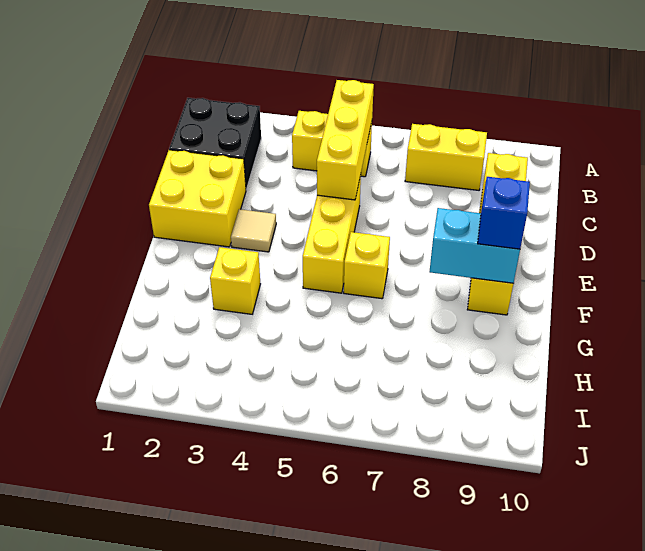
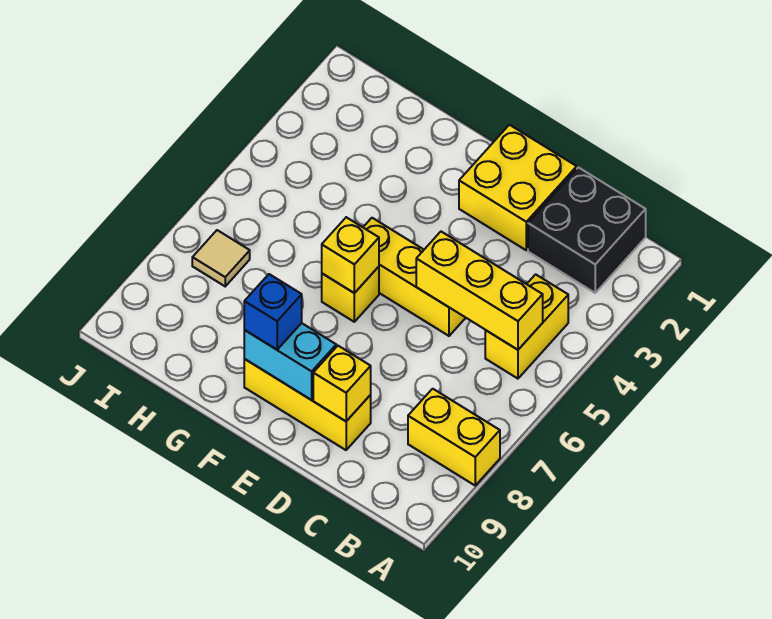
yellow brick B7:B8 level 1 -> yellow brick A8:B8 level 1
tan tile E3 level 1 -> tan tile I7 level 1
cyan brick F8:F9 level 2 -> cyan brick E9:F9 level 2
yellow brick G3 level 1 -> yellow brick F6 level 2

